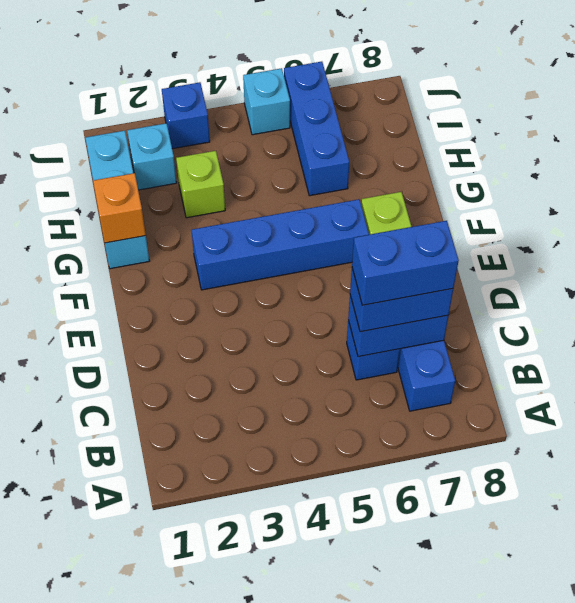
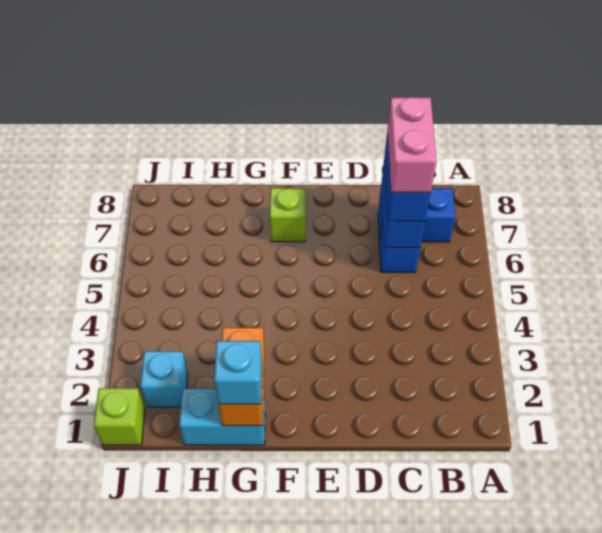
blue brick C6:C7 level 4 -> pink brick C6:C7 level 4
blue brick F3:F6 level 1 -> none
cyan brick G1:I1 level 1 -> cyan brick G1:H1 level 1
orange brick G1 level 2 -> orange brick G1:G2 level 2
lime brick H3 level 1 -> lime brick J1 level 1
blue brick H6:J6 level 1 -> none
blue brick J3 level 1 -> none
cyan brick J5 level 1 -> cyan brick G1 level 3

